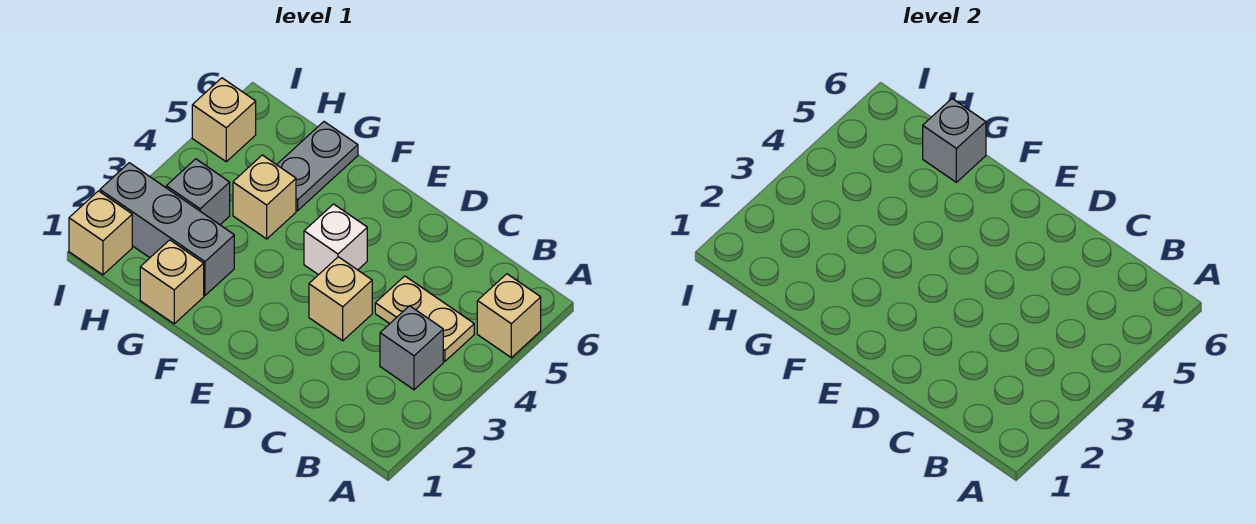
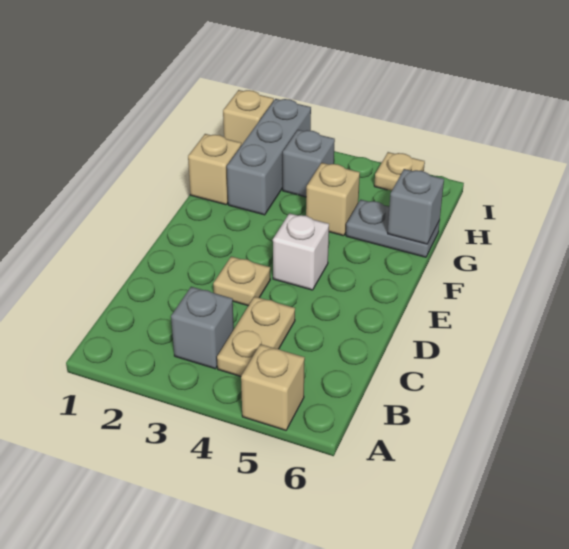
tan brick D3 level 1 -> tan plate D3 level 1
tan brick I5 level 1 -> tan plate I5 level 1

